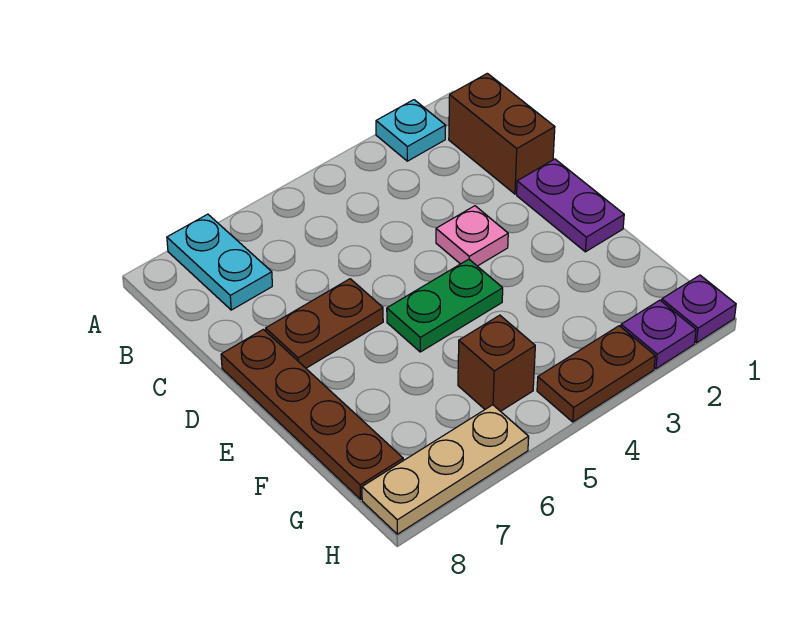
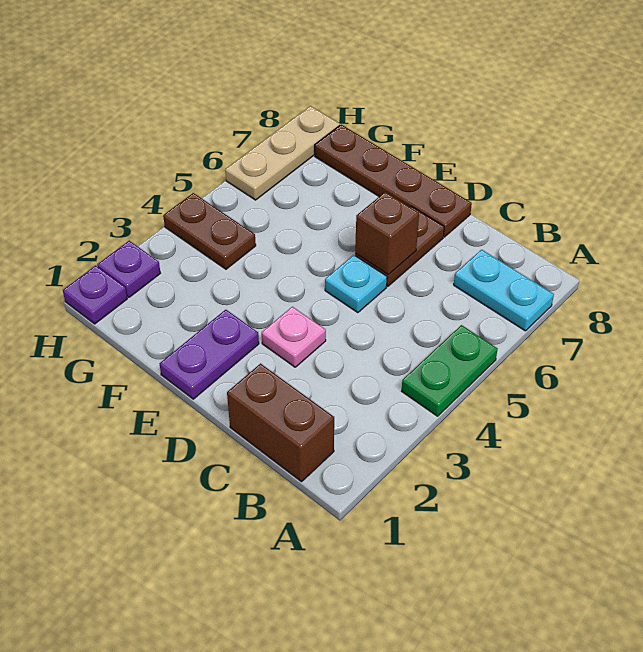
cyan plate A2 level 1 -> cyan plate D5 level 1
purple plate D1:E1 level 1 -> purple plate E1:E2 level 1
green plate E4:E5 level 1 -> green plate A4:A5 level 1
brown brick G5 level 1 -> brown brick D6 level 2
brown plate H3:H4 level 1 -> brown plate G4:H4 level 1

